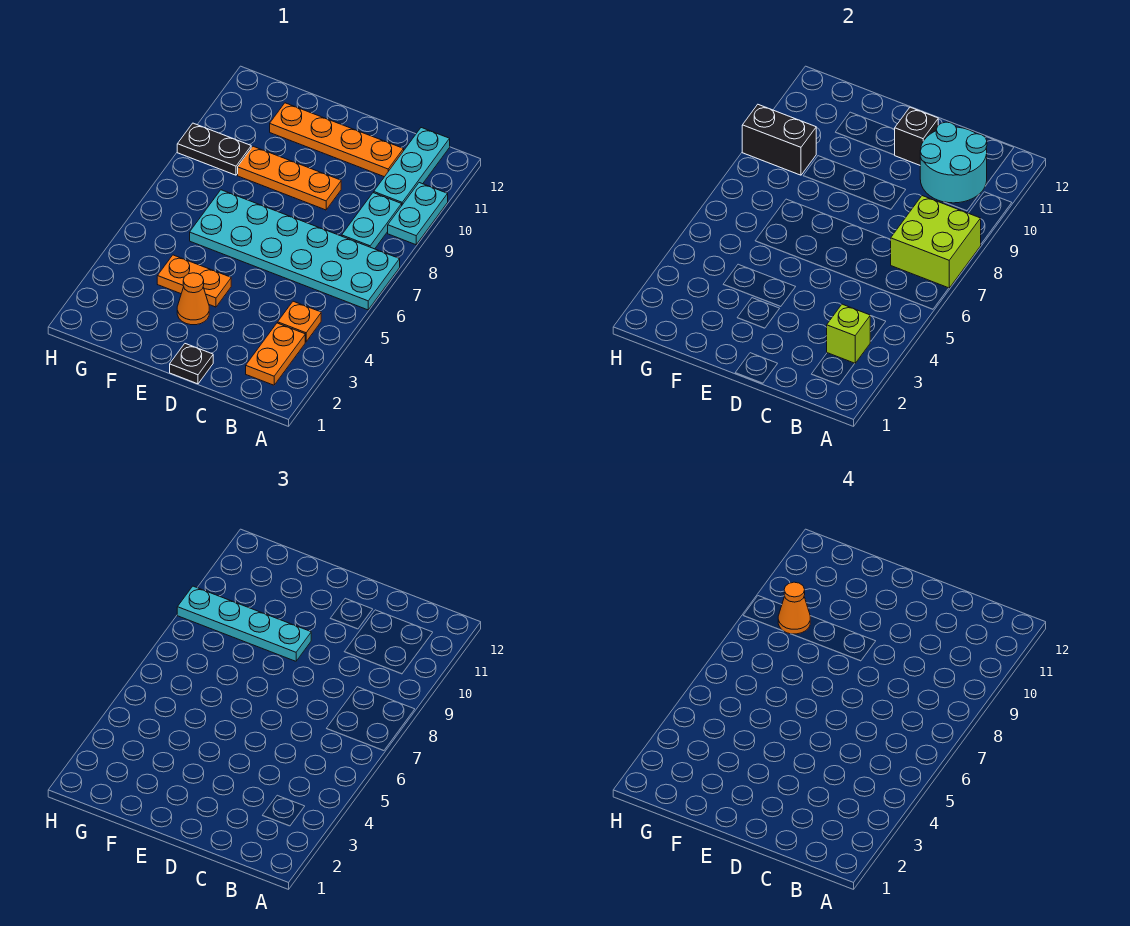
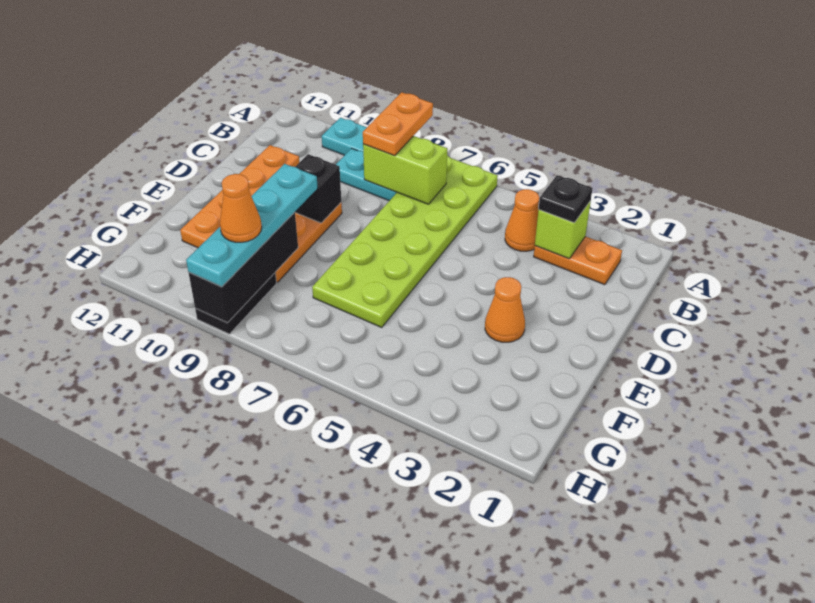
cyan plate A6:F7 level 1 -> lime plate A6:F7 level 1
lime brick A7:B8 level 2 -> lime brick B7:B8 level 2
orange plate B4 level 1 -> orange cone B4 level 1
cyan plate B10:B12 level 1 -> none
cyan round brick B10:C11 level 2 -> none
black plate D1 level 1 -> black plate B3 level 3
black brick D11 level 2 -> black brick D9 level 2
orange plate E4:F4 level 1 -> orange plate A8:B8 level 3
black brick G9:H9 level 2 -> black brick F9:H9 level 2

